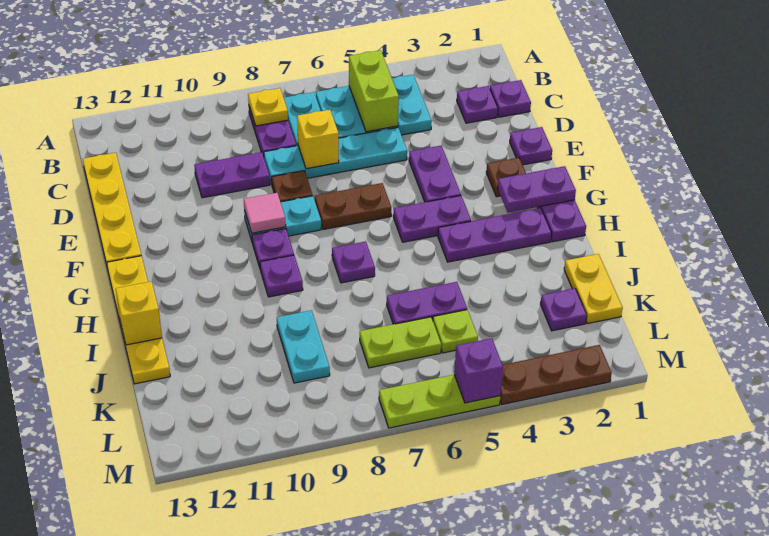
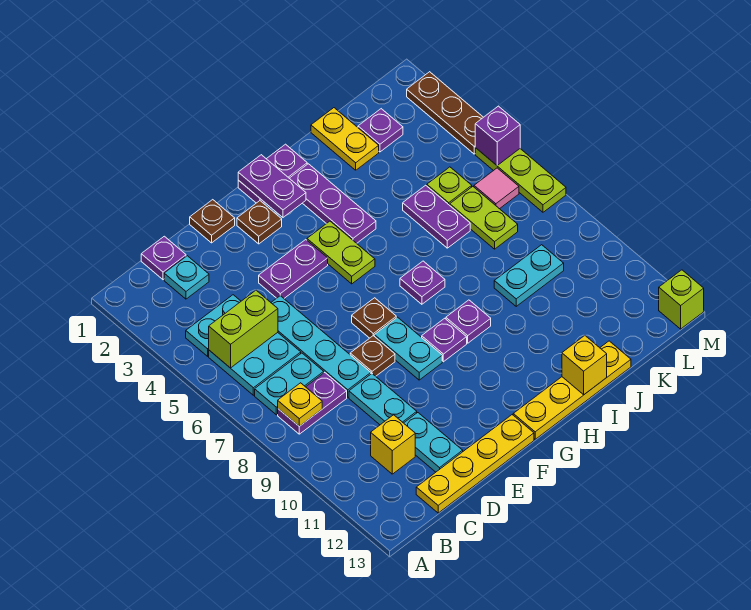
purple plate C2 level 1 -> cyan plate C2 level 1
yellow brick D7 level 2 -> yellow brick C11 level 1
purple plate D9:D10 level 1 -> cyan plate D9:D10 level 1
none -> cyan plate D11:D12 level 1
purple plate E1 level 1 -> brown plate E1 level 1
brown plate F6:F7 level 1 -> brown plate F7 level 1
pink tile F9 level 2 -> pink tile L6 level 1
purple plate G4:G5 level 1 -> lime plate G4:G5 level 1
yellow plate J1:K1 level 1 -> yellow plate J1:J2 level 1
none -> lime brick M13 level 1

